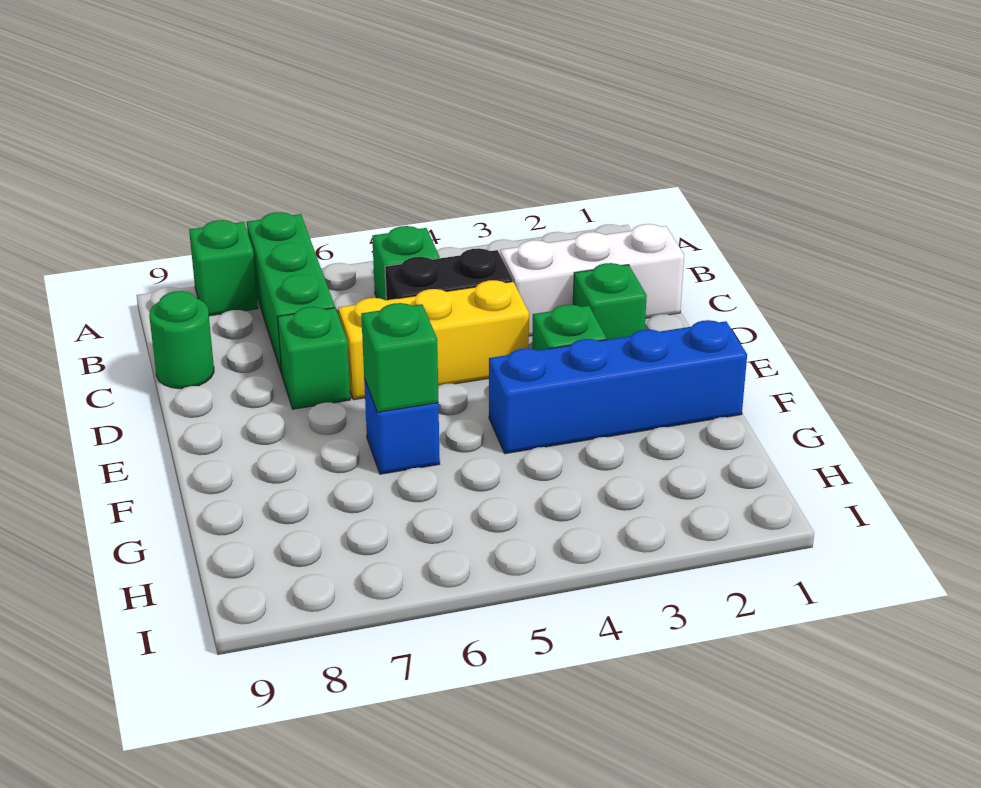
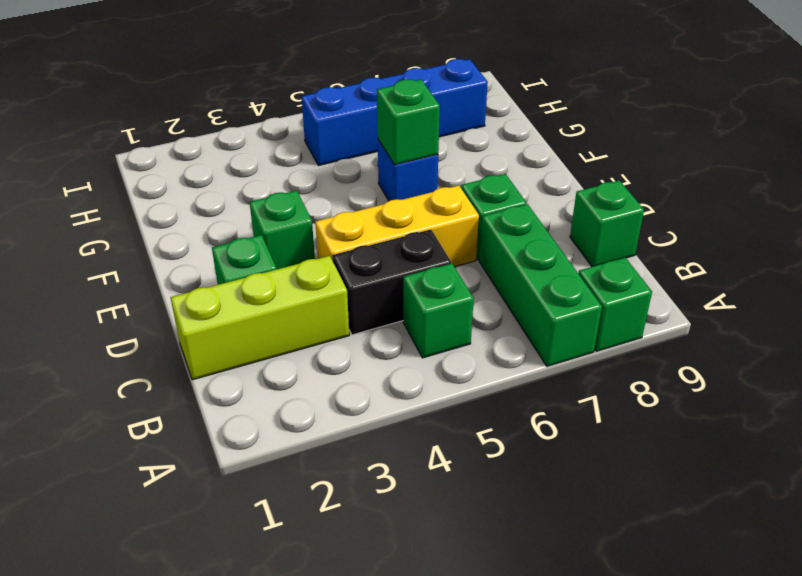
white brick C1:C3 level 1 -> lime brick C1:C3 level 1
green round brick C9 level 1 -> green brick C9 level 1
blue brick F1:F4 level 1 -> blue brick H5:H8 level 1

